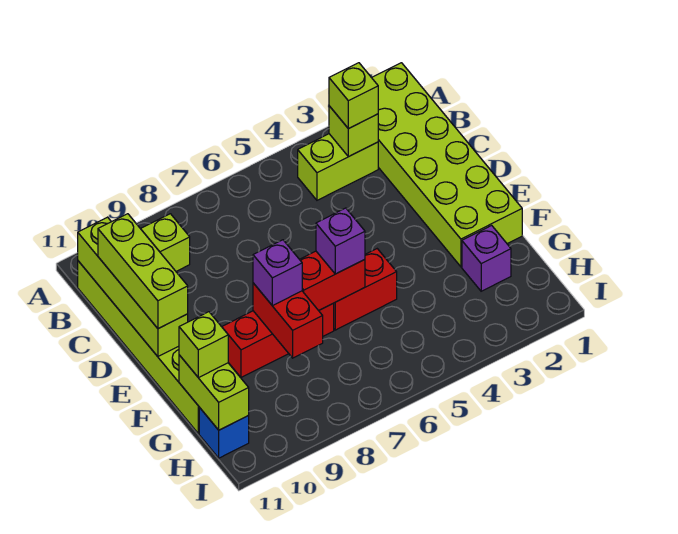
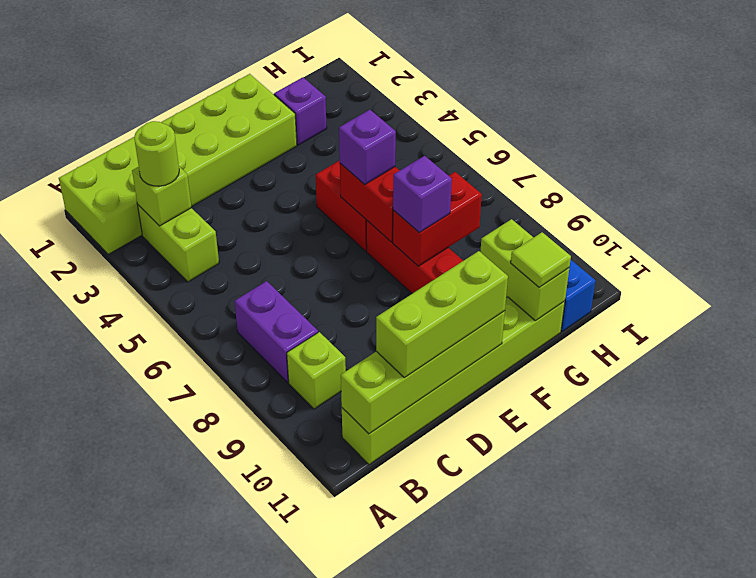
lime brick B3 level 3 -> lime round brick B3 level 3
none -> purple brick B7:B8 level 1
lime brick G11:H11 level 2 -> lime brick G10:G11 level 2
lime brick G11 level 3 -> lime tile G11 level 3

